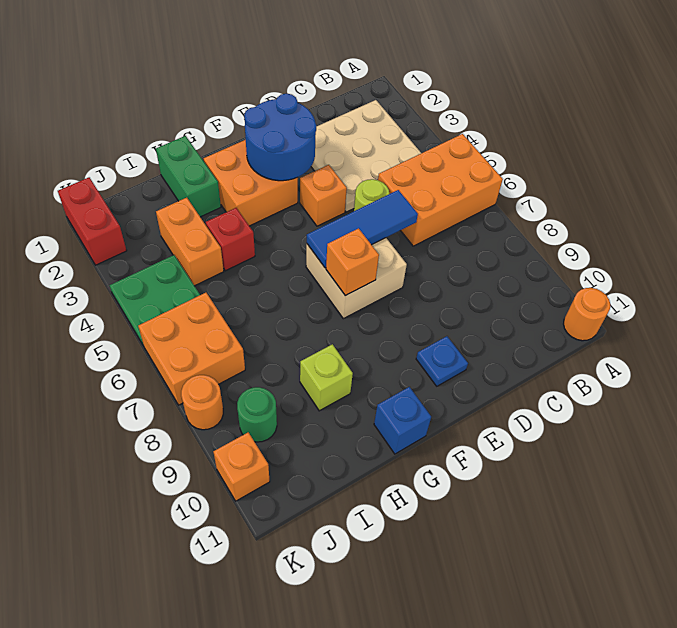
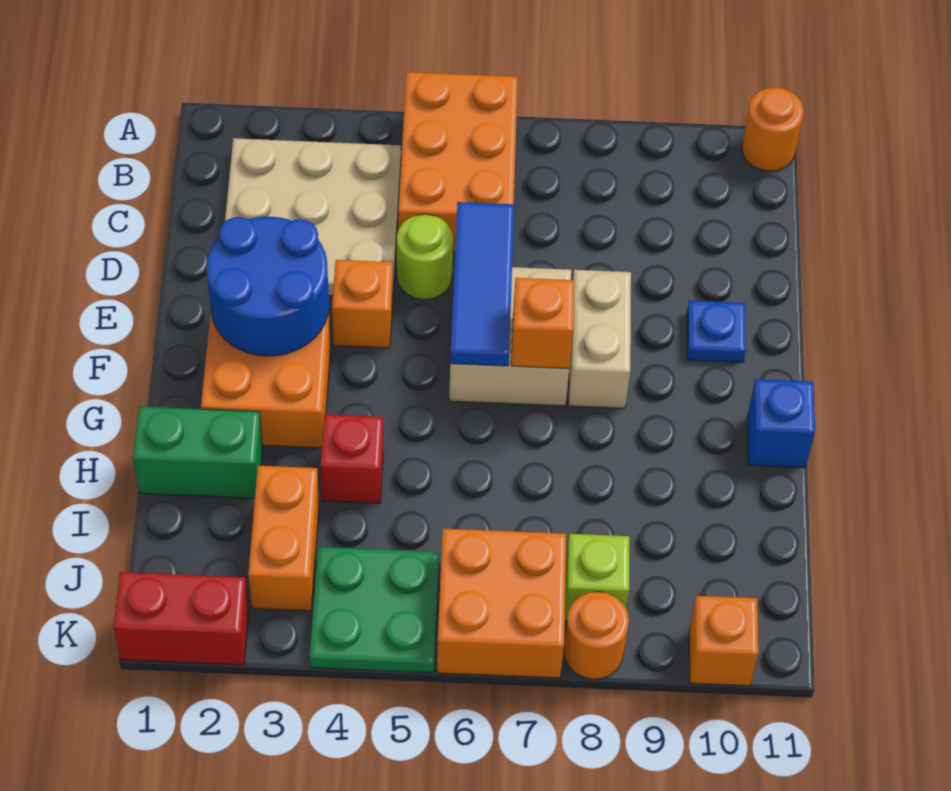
none -> tan brick E8:F8 level 1
lime brick H9 level 1 -> lime brick J8 level 1
orange brick I3:I4 level 1 -> orange brick I3:J3 level 1
green round brick J9 level 1 -> none

